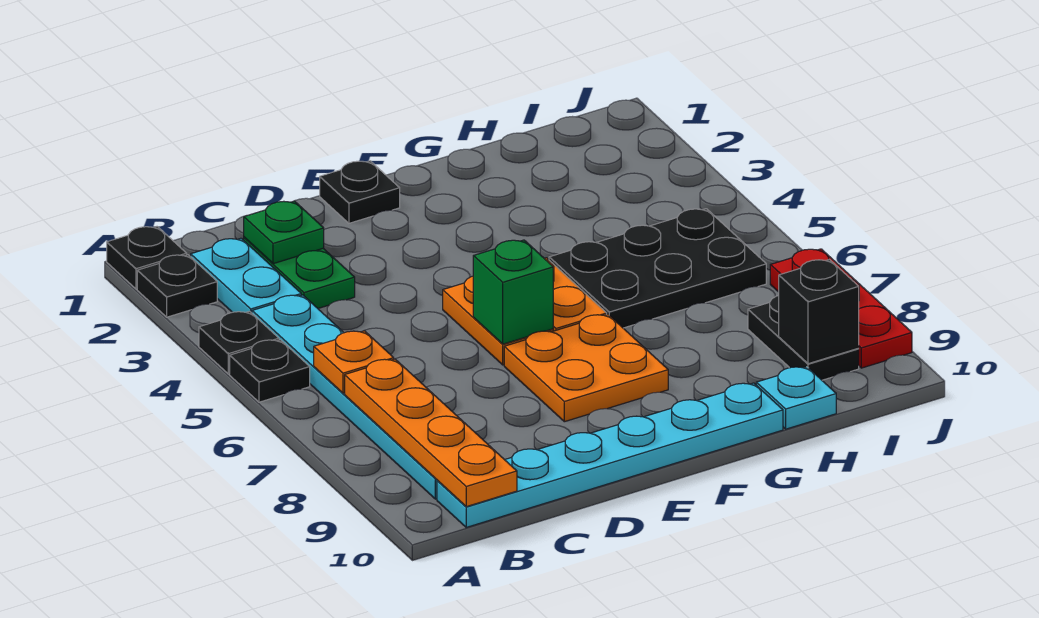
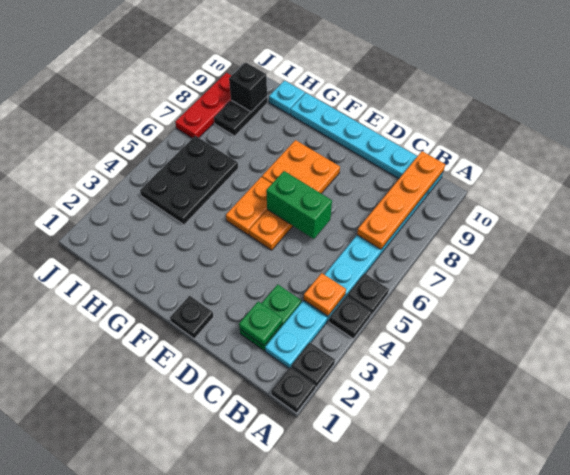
orange plate B6 level 2 -> orange plate B4 level 2
green brick E6 level 2 -> green brick D6:E6 level 2
black plate G5:I6 level 1 -> black plate H4:I6 level 1

